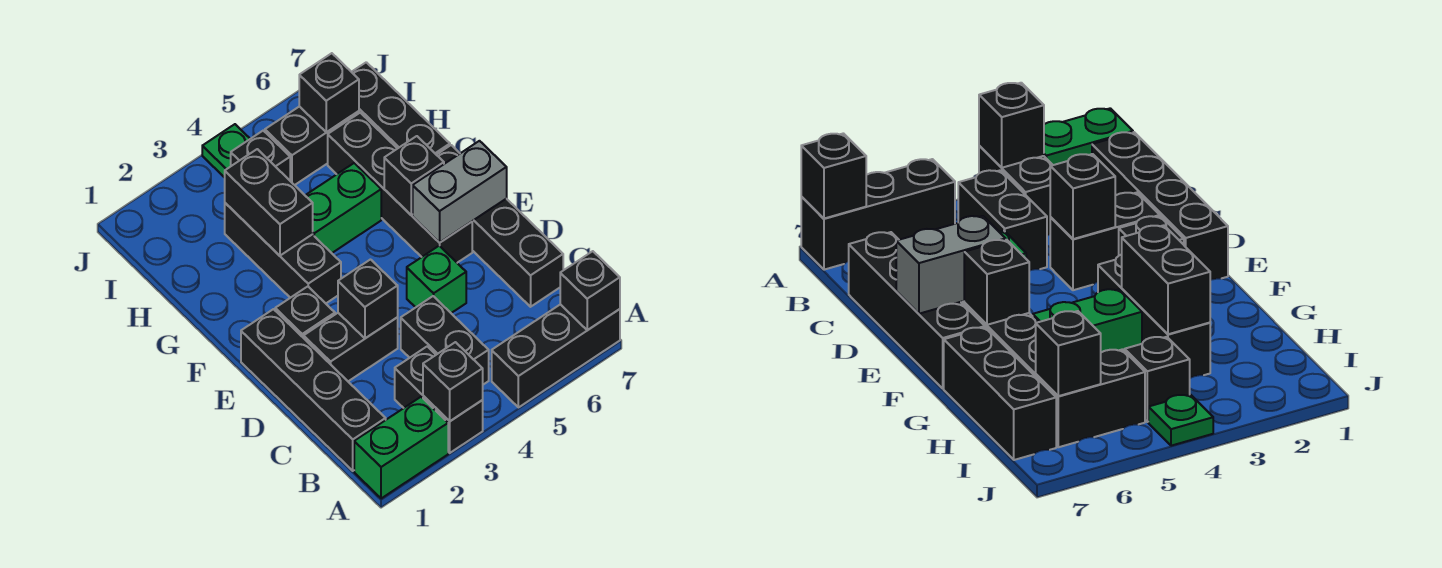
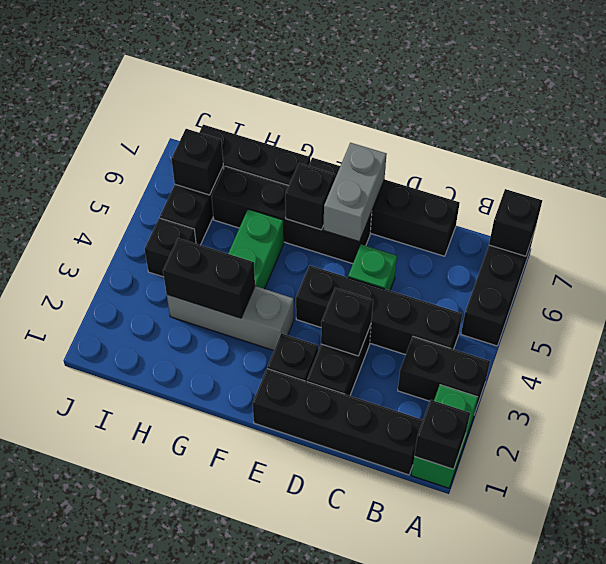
black brick A3 level 2 -> black brick A1 level 2
black brick B4:C4 level 1 -> black brick B4:E4 level 1
black brick F3:H3 level 1 -> grey brick F3:H3 level 1
green plate J4 level 1 -> none

